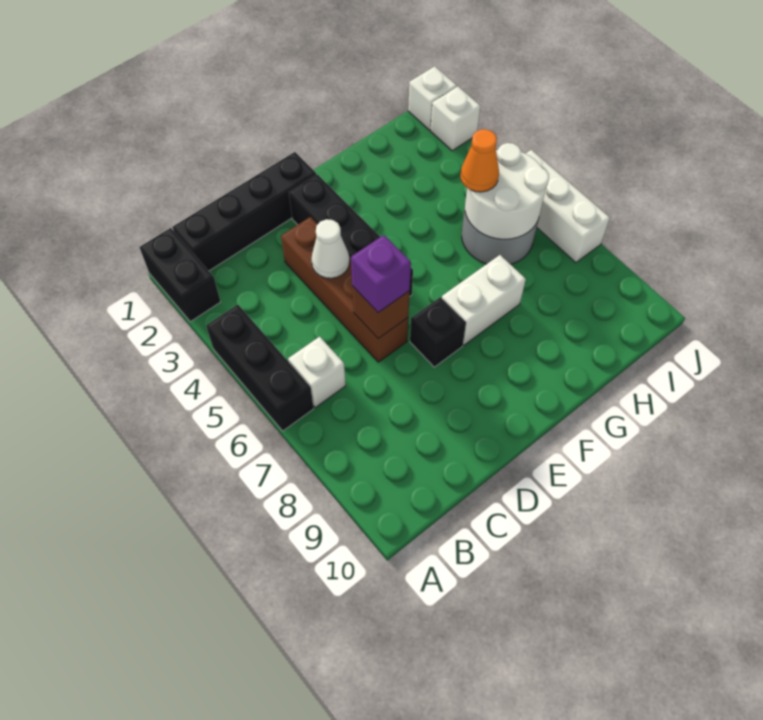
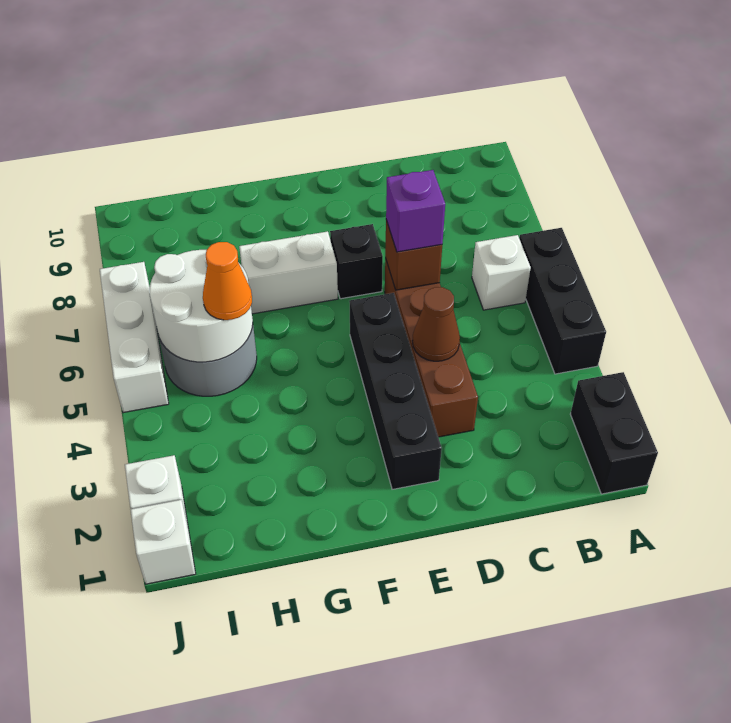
black brick B1:E1 level 1 -> none
white cone D4 level 2 -> brown cone D4 level 2

